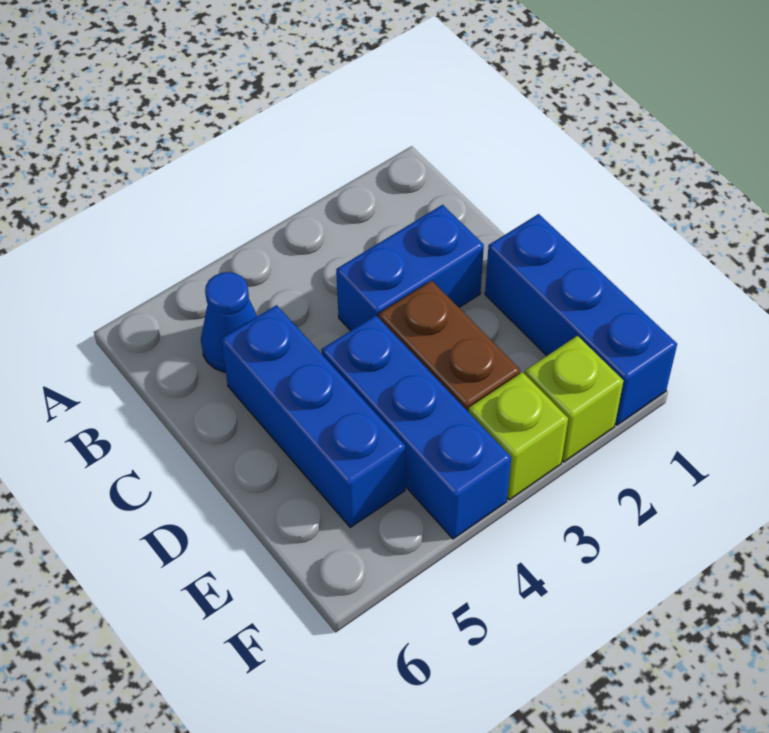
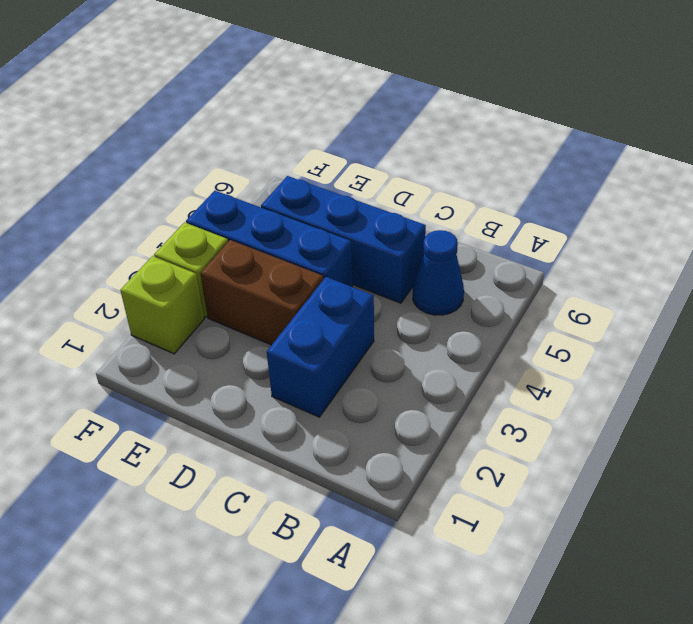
blue brick D1:F1 level 1 -> none

